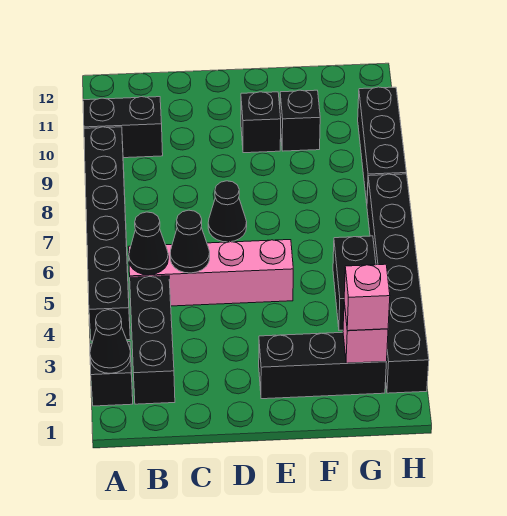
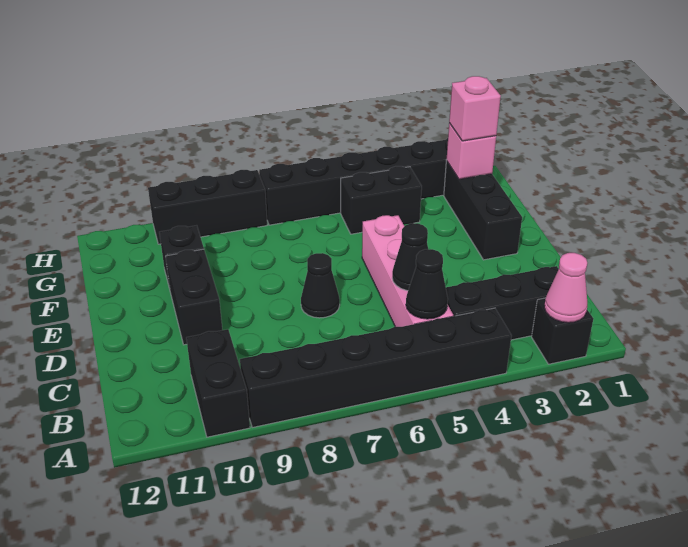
black cone A2 level 2 -> pink cone A2 level 2
black brick E10 level 1 -> black brick D10:E10 level 1

